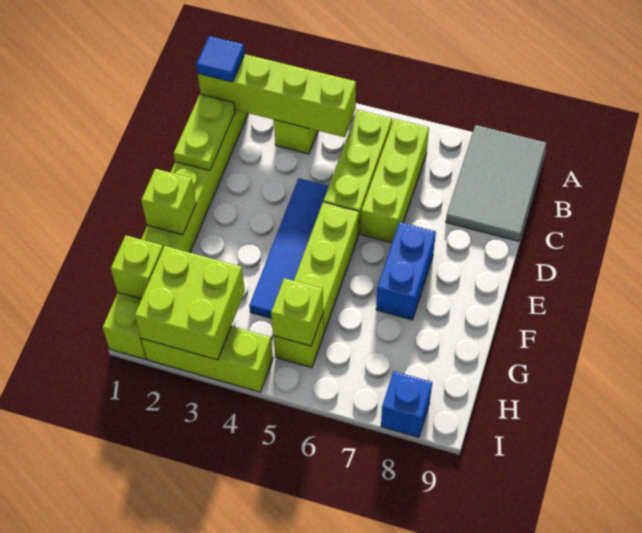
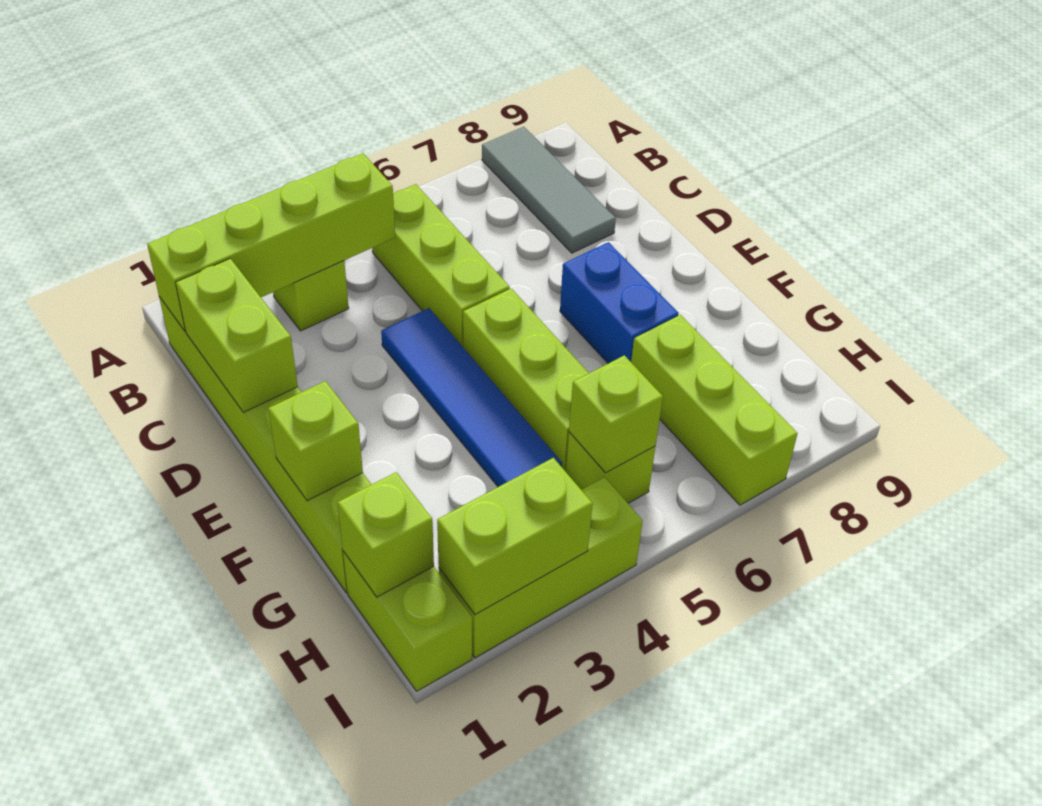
grey tile A8:C9 level 1 -> grey tile A8:C8 level 1
blue tile B1 level 3 -> none
lime brick B6:D6 level 1 -> lime brick G7:I7 level 1
lime plate C1:D1 level 2 -> lime brick C1:D1 level 2
lime brick H2:I3 level 2 -> lime brick I2:I3 level 2
blue brick I8 level 1 -> none

